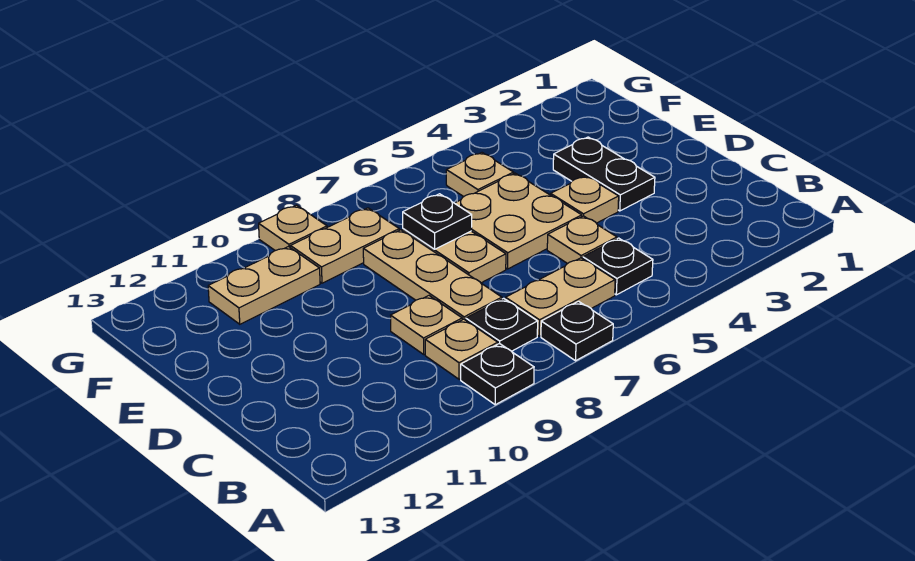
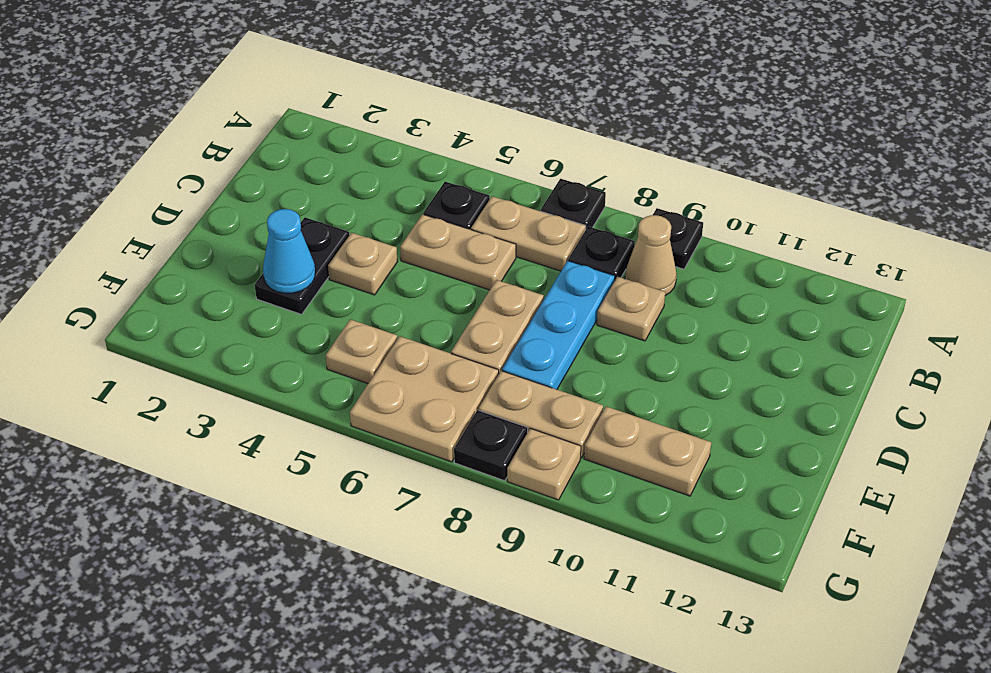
tan plate B9 level 1 -> tan cone B9 level 1
tan plate C5 level 1 -> tan plate C5:C6 level 1
tan plate C8:E8 level 1 -> cyan plate C8:E8 level 1
tan plate D5:E6 level 1 -> tan plate F6:G7 level 1
none -> cyan cone E3 level 2
black plate E7 level 2 -> black plate G8 level 1

